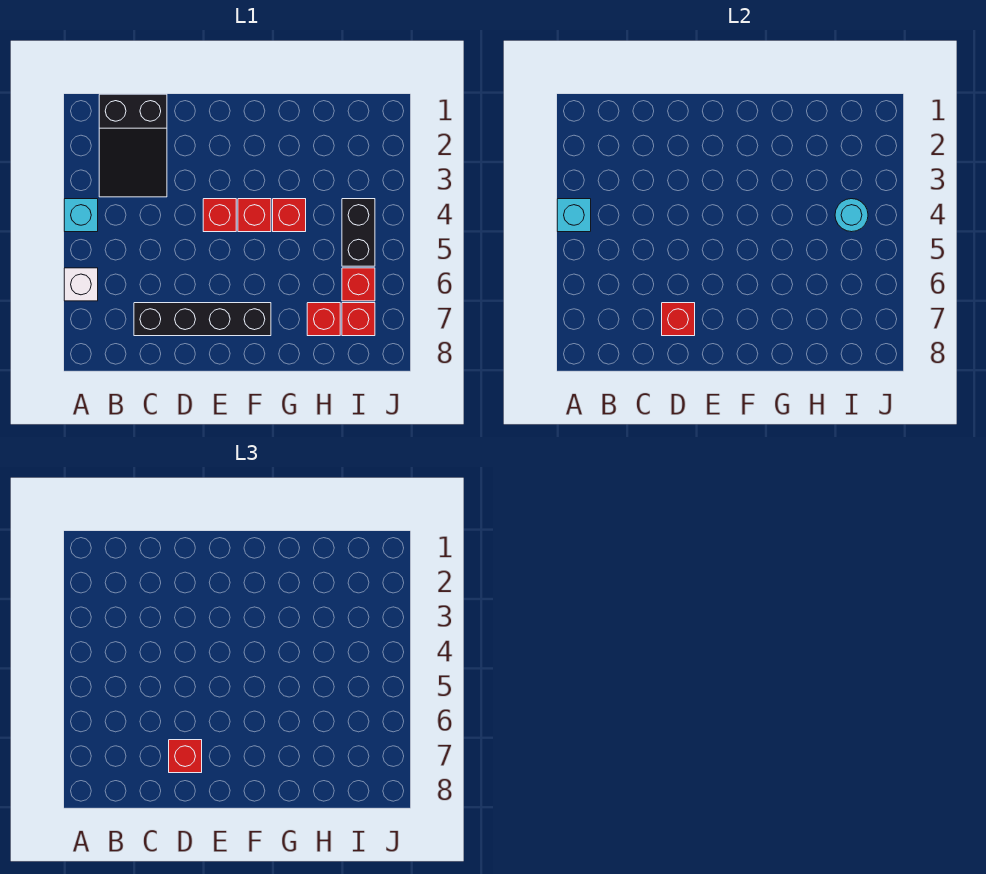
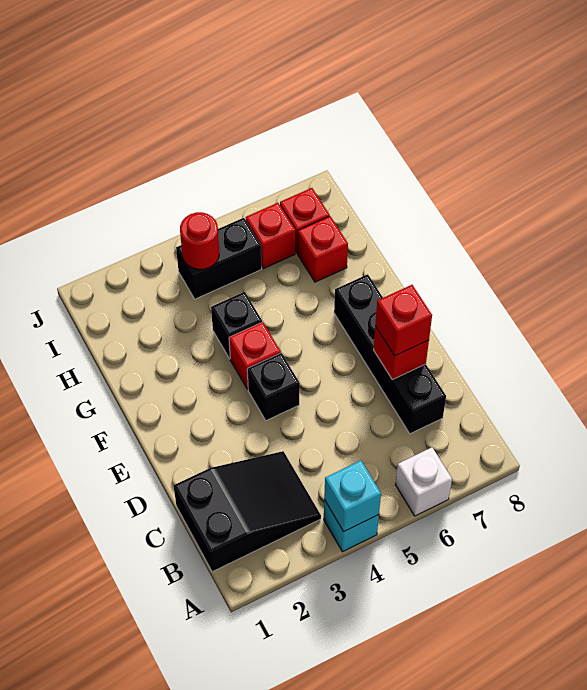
red brick E4 level 1 -> black brick E4 level 1
red brick G4 level 1 -> black brick G4 level 1
cyan round brick I4 level 2 -> red round brick I4 level 2

